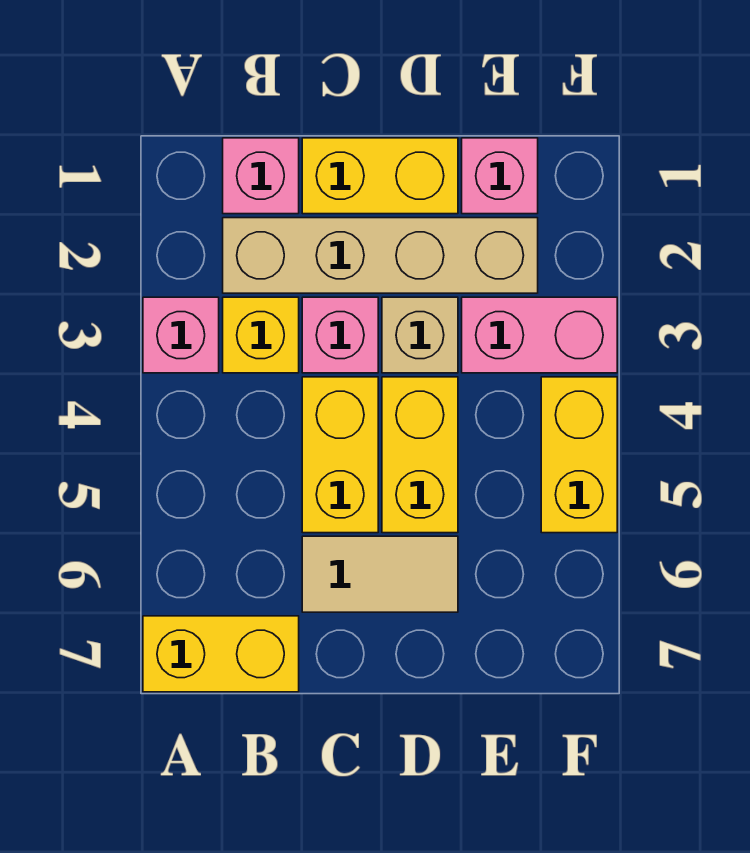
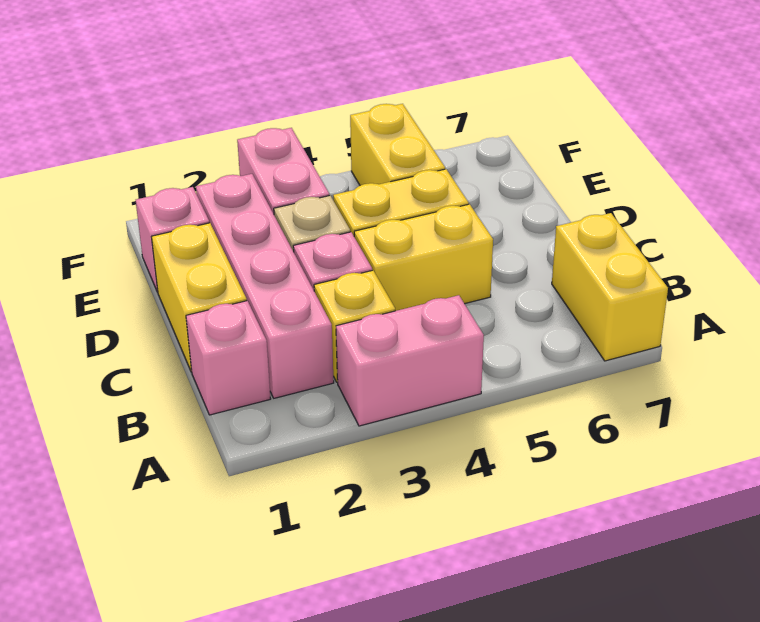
pink brick A3 level 1 -> pink brick A3:A4 level 1
tan brick B2:E2 level 1 -> pink brick B2:E2 level 1
tan tile C6:D6 level 1 -> none
yellow brick F4:F5 level 1 -> yellow brick E5:F5 level 1

